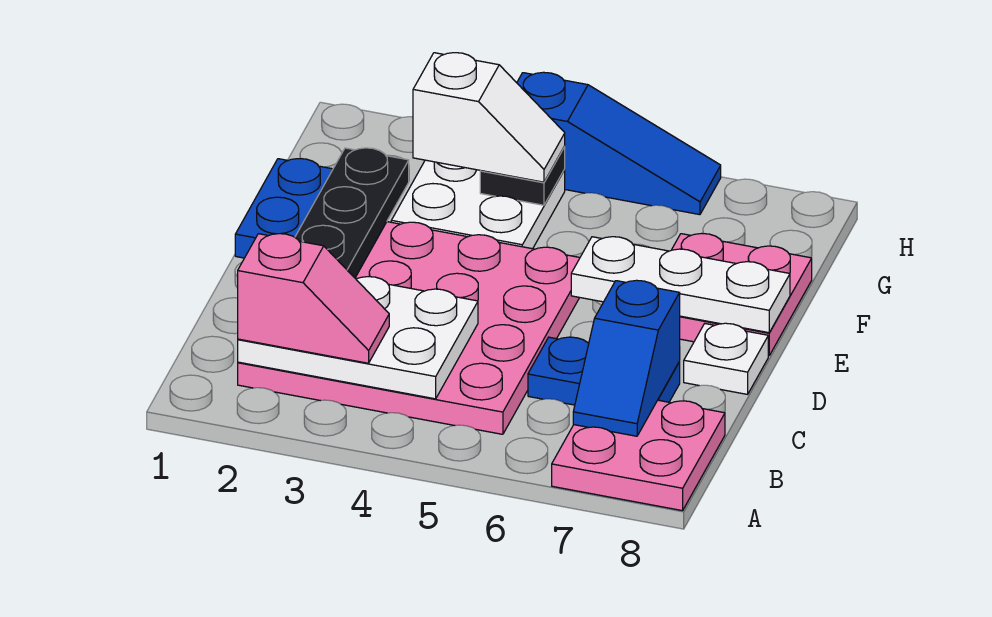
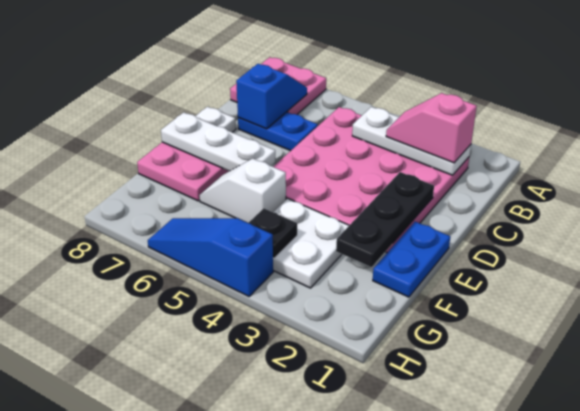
white plate B2:C4 level 2 -> white plate B2:B4 level 2
white slope G3:G4 level 3 top 3 -> white slope F5:F6 level 1 top 5

